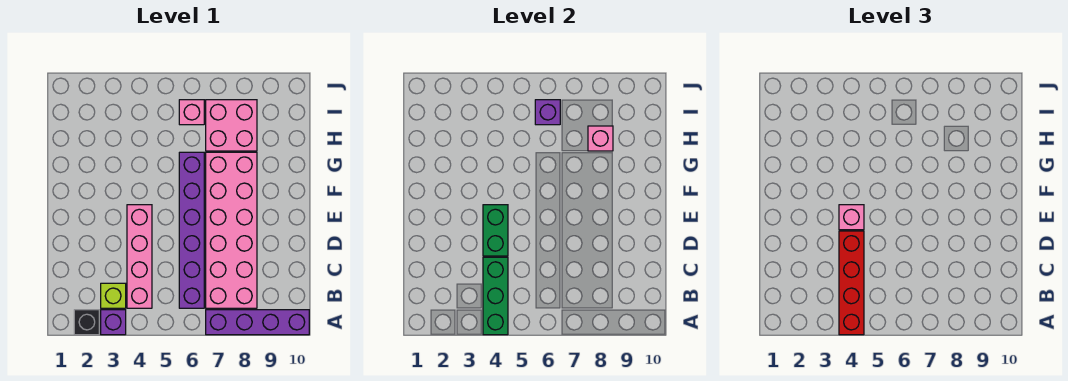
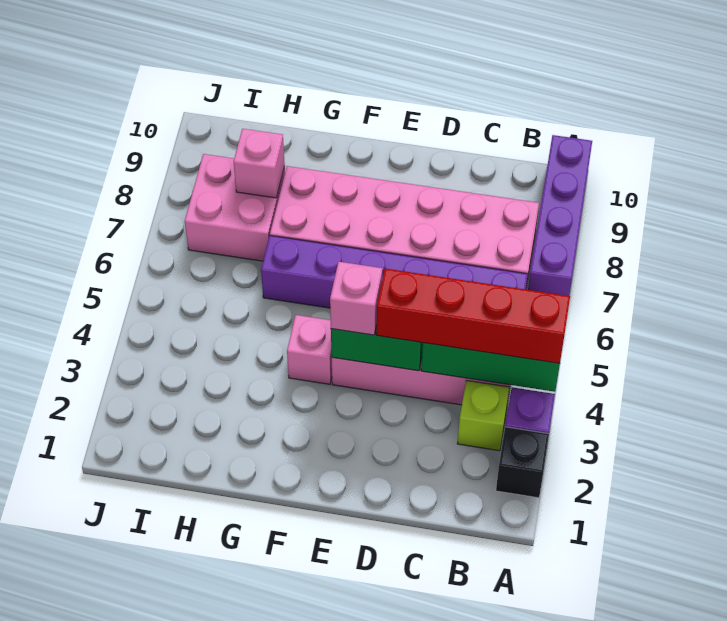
pink brick I6 level 1 -> pink brick F4 level 1
purple brick I6 level 2 -> none

